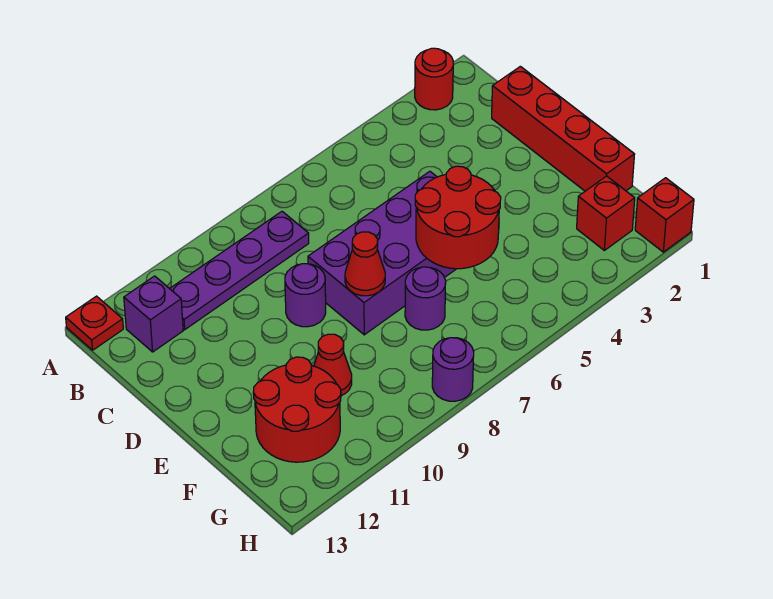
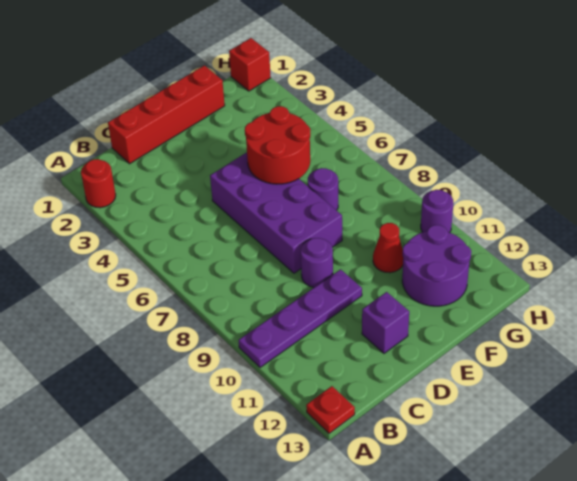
purple plate B8:B11 level 1 -> purple plate A10:D10 level 1
purple brick B12 level 1 -> purple brick D12 level 1
red cone E8 level 2 -> none
red round brick F11:G12 level 1 -> purple round brick F11:G12 level 1
red brick G2 level 1 -> none
purple round brick H8 level 1 -> purple round brick H10 level 1

